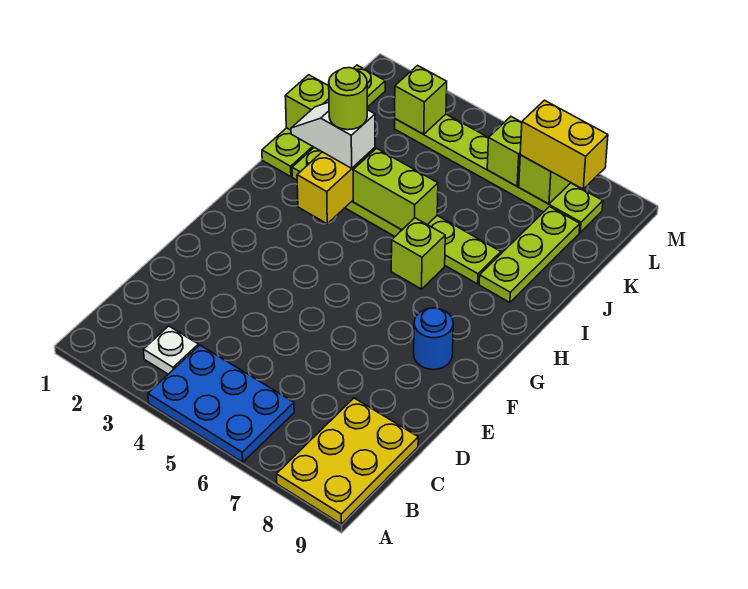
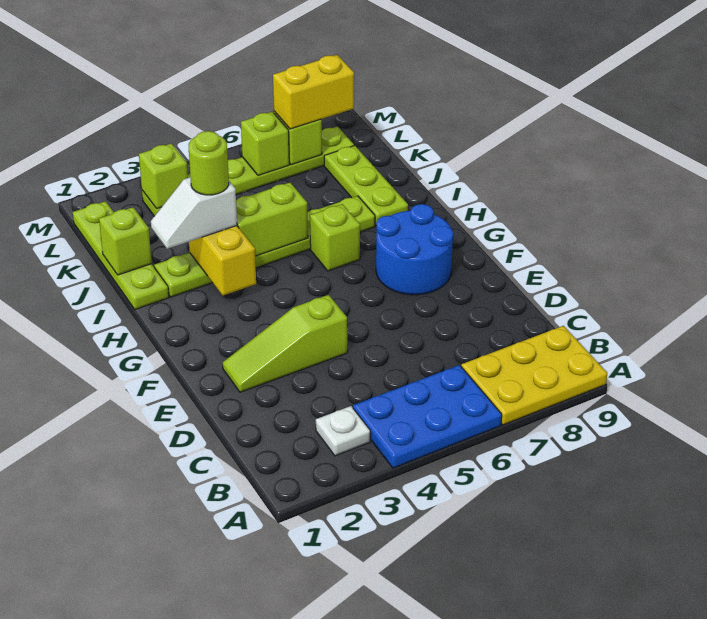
yellow plate A8:C9 level 1 -> yellow plate A7:B9 level 1
none -> lime slope E2:E4 level 1 top 4
blue round brick F8 level 1 -> blue round brick F7:G8 level 1

